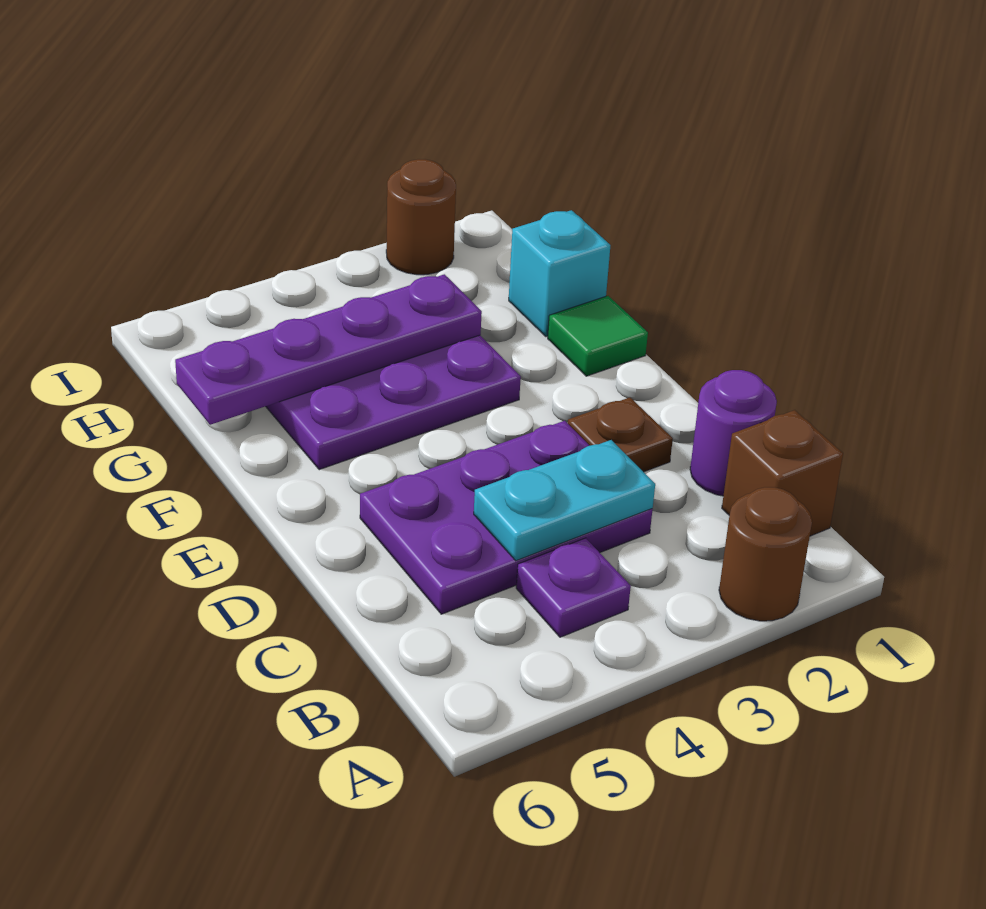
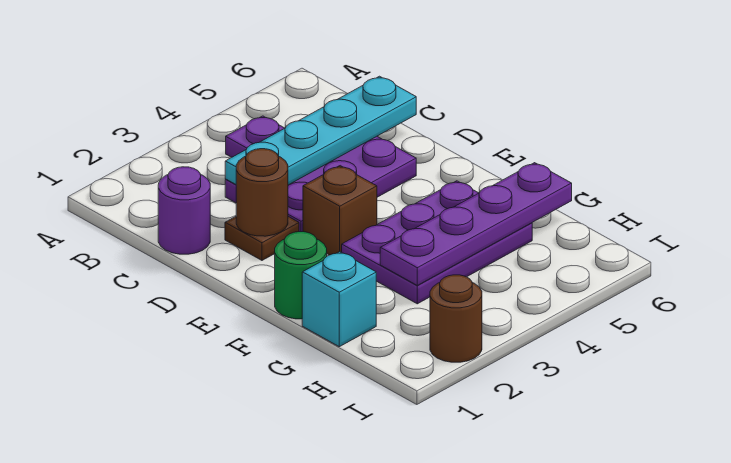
brown round brick A2 level 1 -> brown round brick D2 level 2
brown brick B1 level 1 -> brown brick E3 level 1
cyan plate C3:C4 level 2 -> cyan plate C3:C6 level 2
green tile F1 level 1 -> green round brick F1 level 1

